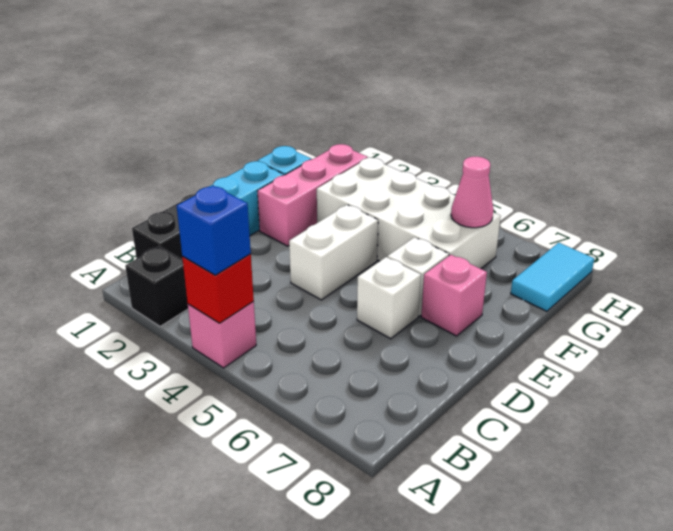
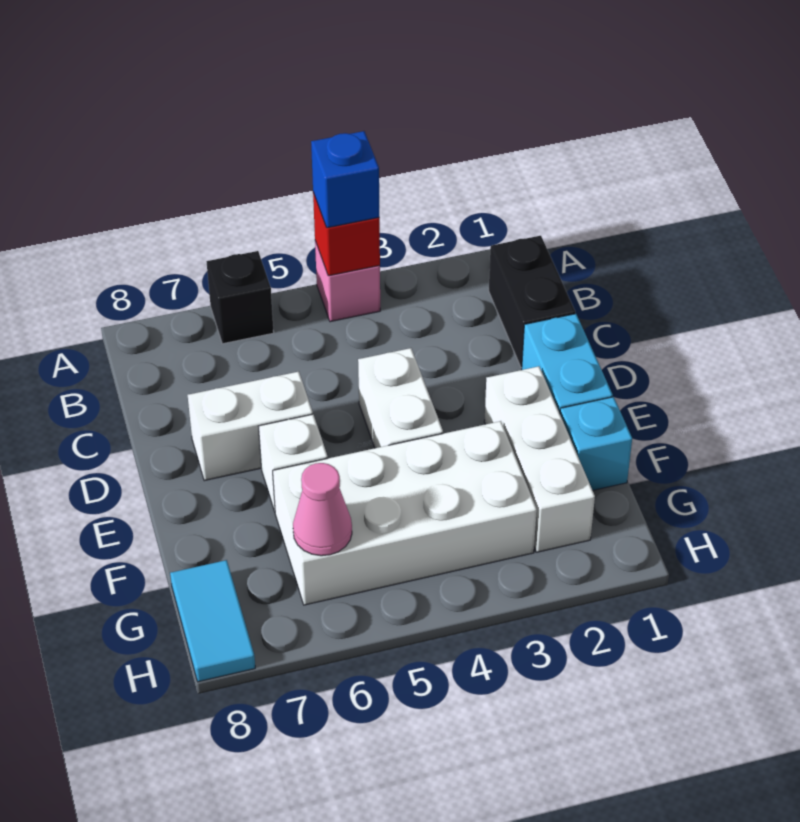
black brick A2 level 1 -> black brick A6 level 1
white brick D6 level 1 -> white brick D6:D7 level 1
pink brick E2:G2 level 1 -> white brick E2:G2 level 1
pink brick E7 level 1 -> none

